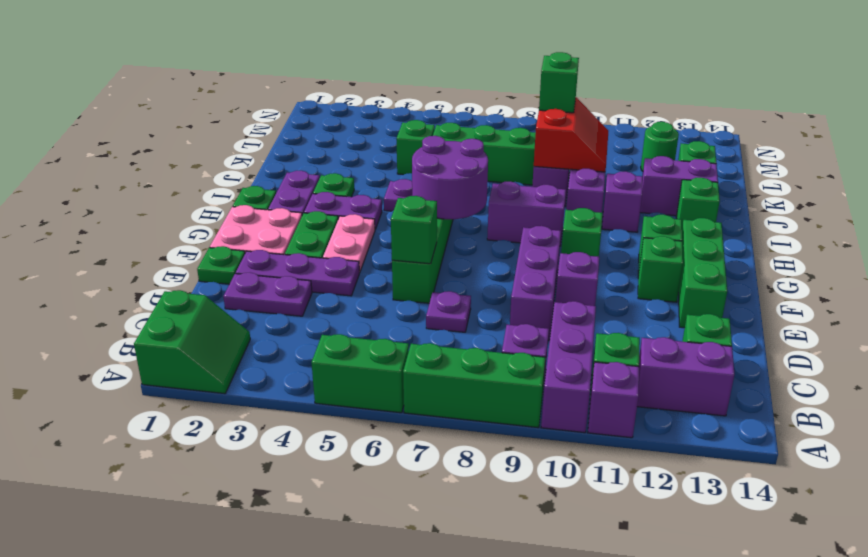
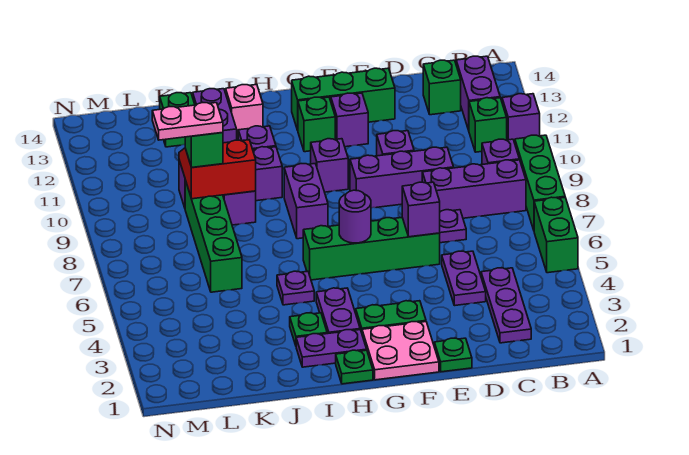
green slope A1:B2 level 1 top 1 -> none
purple brick A10:C10 level 1 -> purple brick B8:D8 level 1
purple plate D2:D3 level 1 -> purple plate D4:D5 level 1
purple plate E2:E4 level 1 -> purple plate C2:C4 level 1
green brick E6 level 2 -> purple brick E6 level 2
pink plate F4:G4 level 1 -> pink plate K9:L9 level 4
green brick F12 level 1 -> purple brick F12 level 1
purple round brick G6:H7 level 2 -> purple round brick G6 level 2
green brick G10 level 1 -> purple brick G10 level 1
green brick I13 level 1 -> pink brick I13 level 1
green brick K5 level 1 -> none
green round brick L12 level 1 -> none

